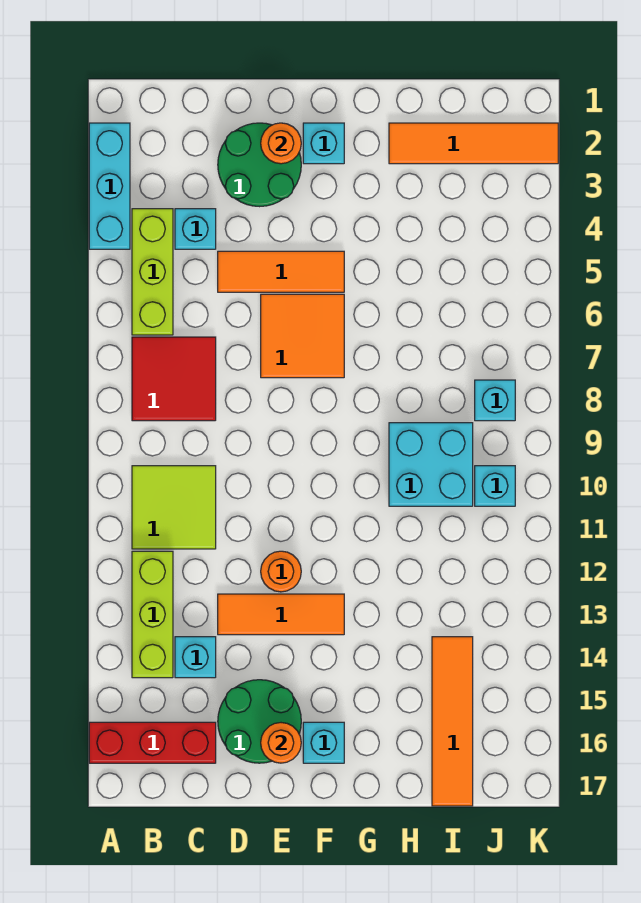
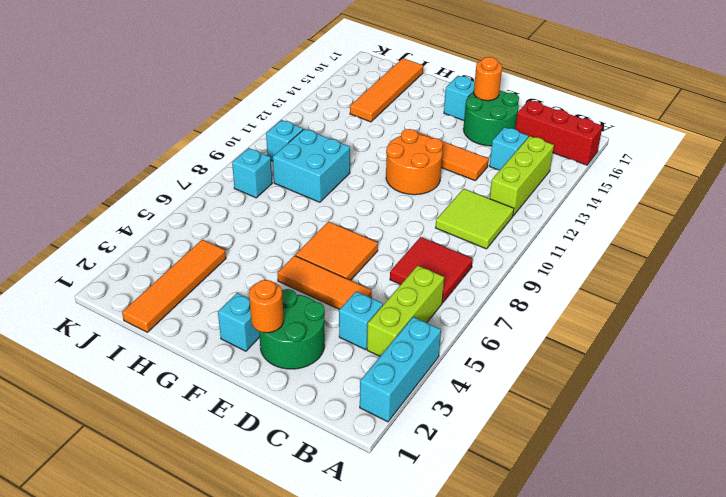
orange round brick E12 level 1 -> orange round brick E11:F12 level 1
orange tile H2:K2 level 1 -> orange tile I1:I4 level 1

